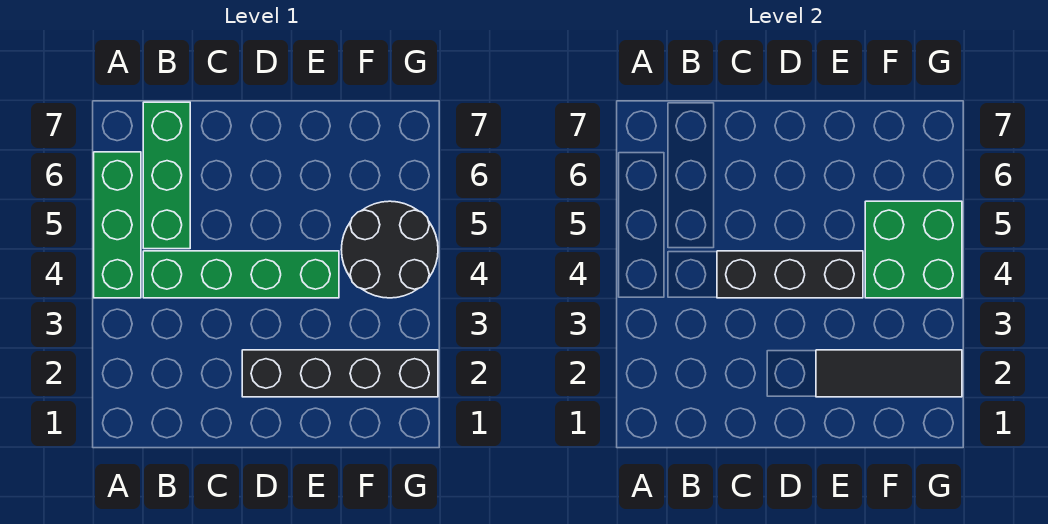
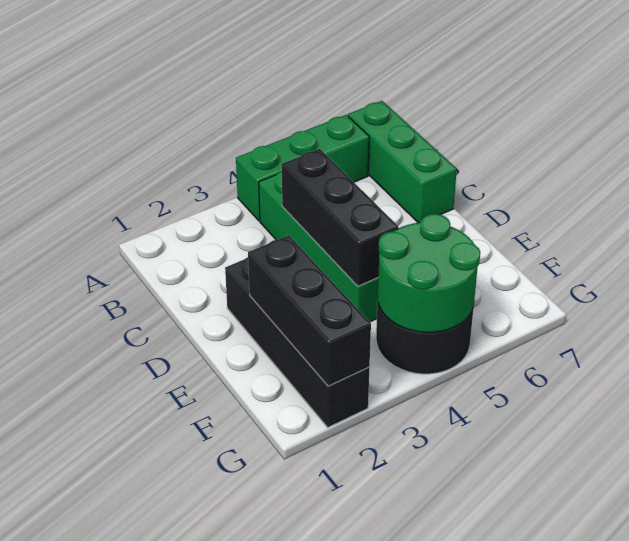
green brick B5:B7 level 1 -> green brick A7:C7 level 1
black tile E2:G2 level 2 -> black brick E2:G2 level 2
green brick F4:G5 level 2 -> green round brick F4:G5 level 2

